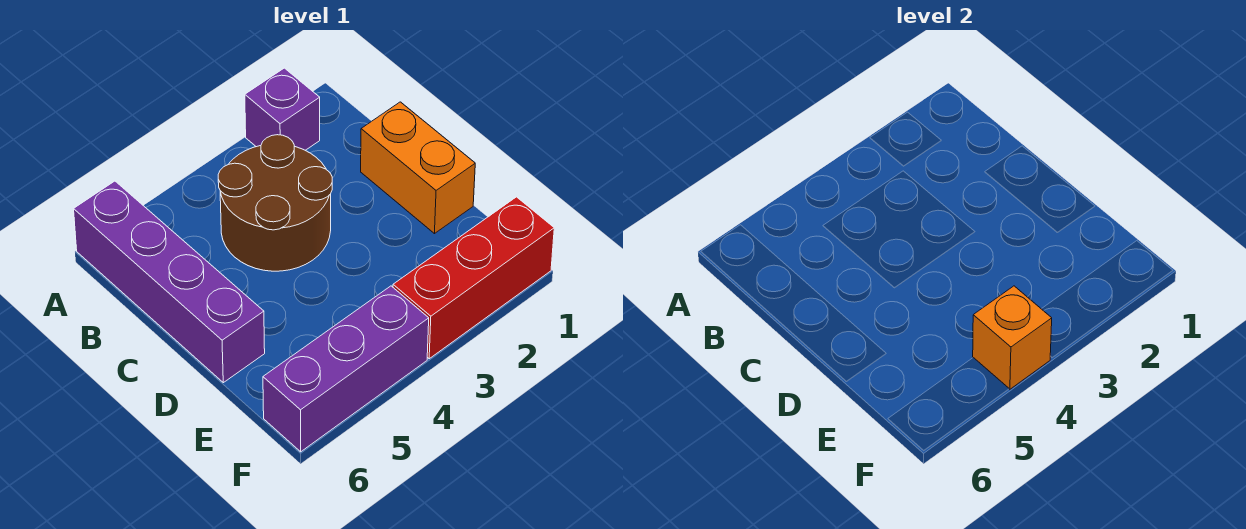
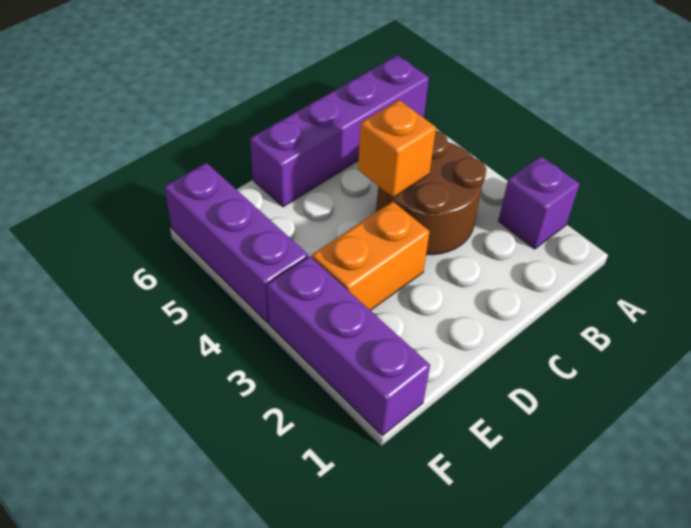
orange brick C1:D1 level 1 -> orange brick D3:E3 level 1
red brick F1:F3 level 1 -> purple brick F1:F3 level 1
orange brick F4 level 2 -> orange brick C4 level 2

